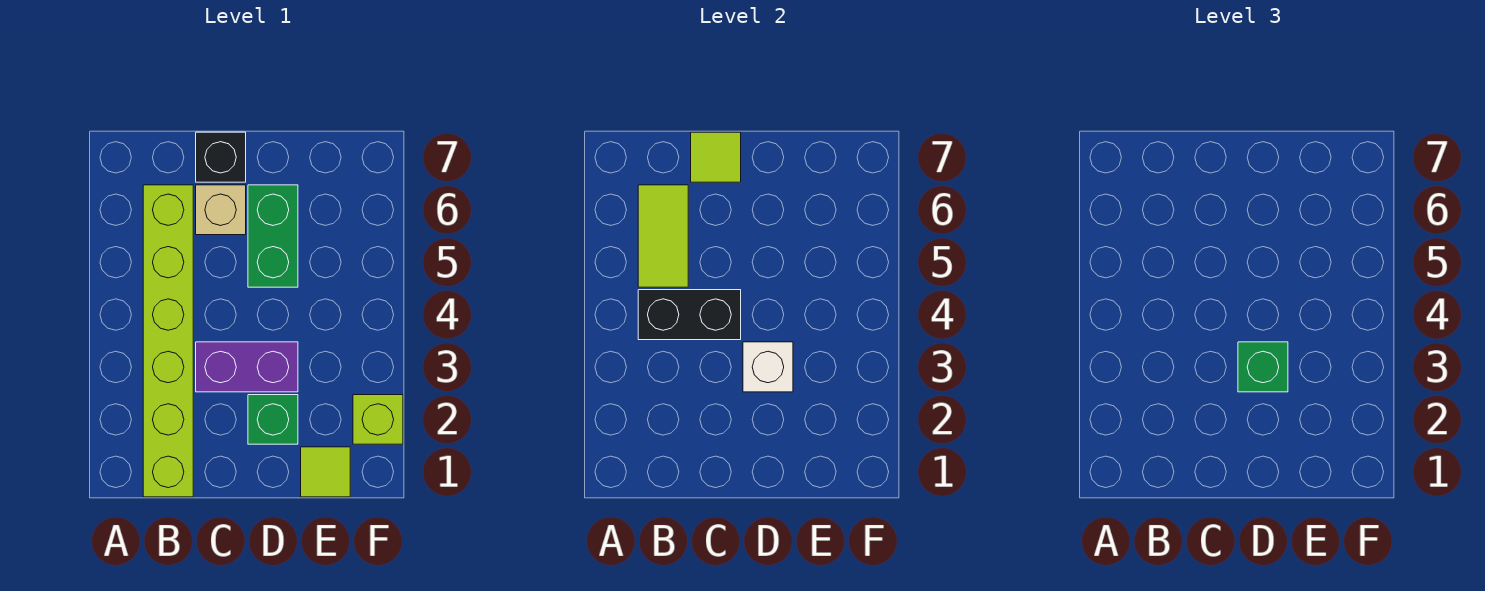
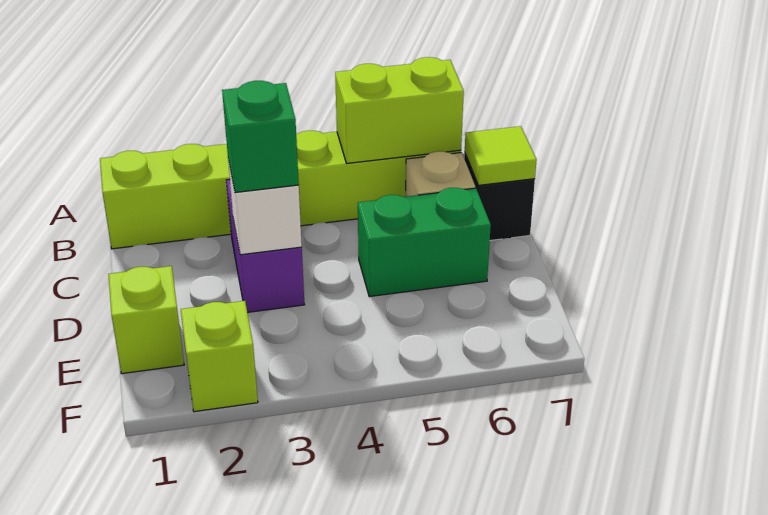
black brick B4:C4 level 2 -> none
lime tile B5:B6 level 2 -> lime brick B5:B6 level 2
green brick D2 level 1 -> none
lime tile E1 level 1 -> lime brick E1 level 1

